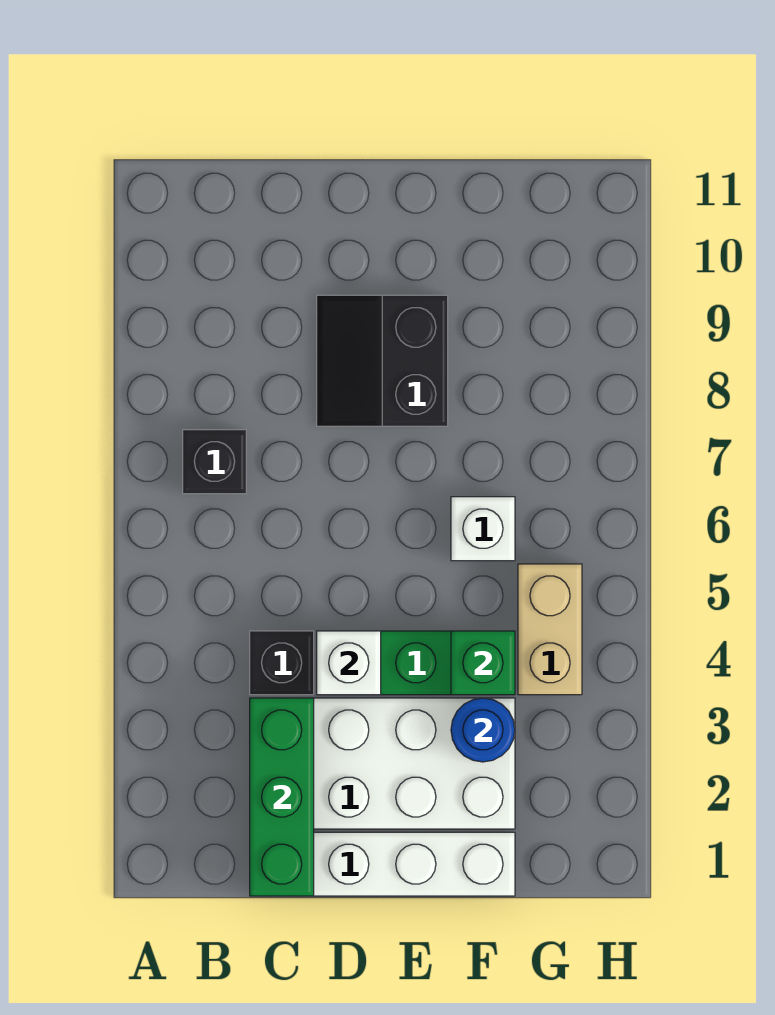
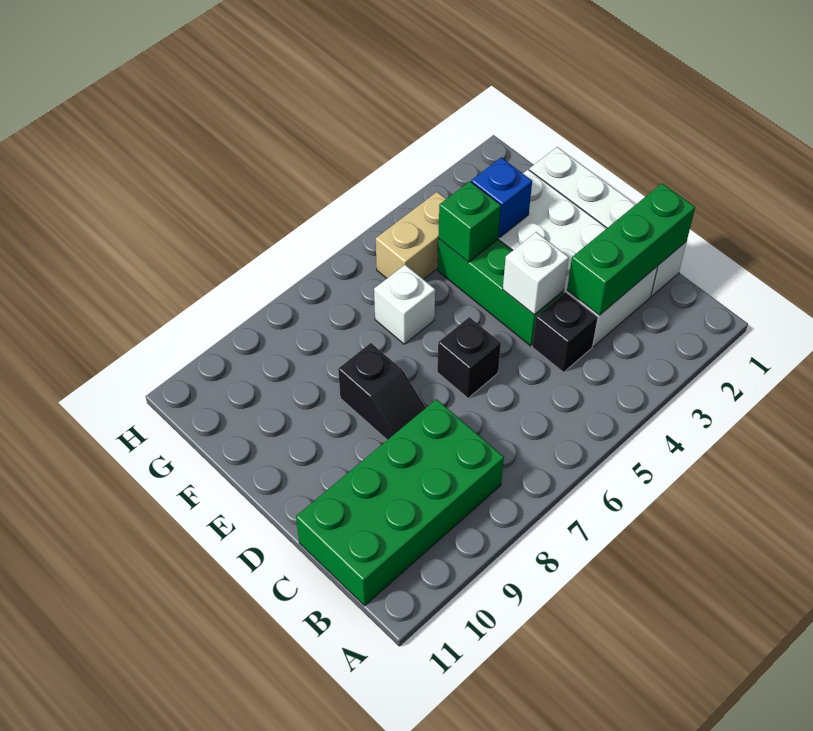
black brick B7 level 1 -> black brick D6 level 1
none -> green brick B8:C11 level 1
black slope D8:E9 level 1 top E -> black slope D8:E8 level 1 top E
blue round brick F3 level 2 -> blue brick F3 level 2

